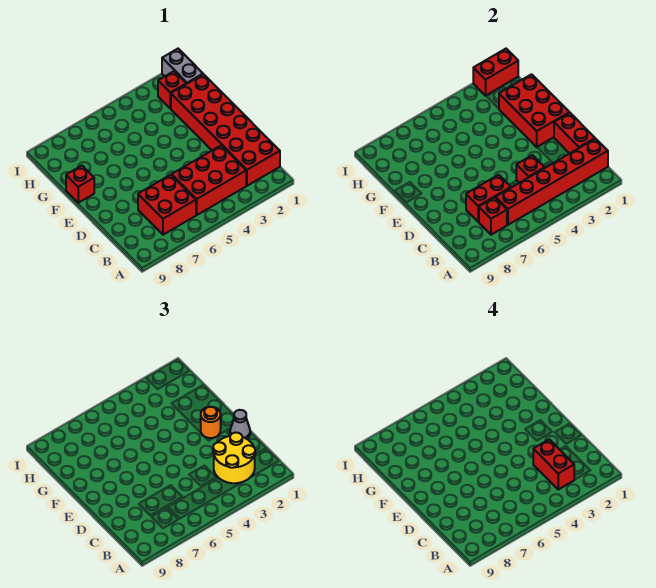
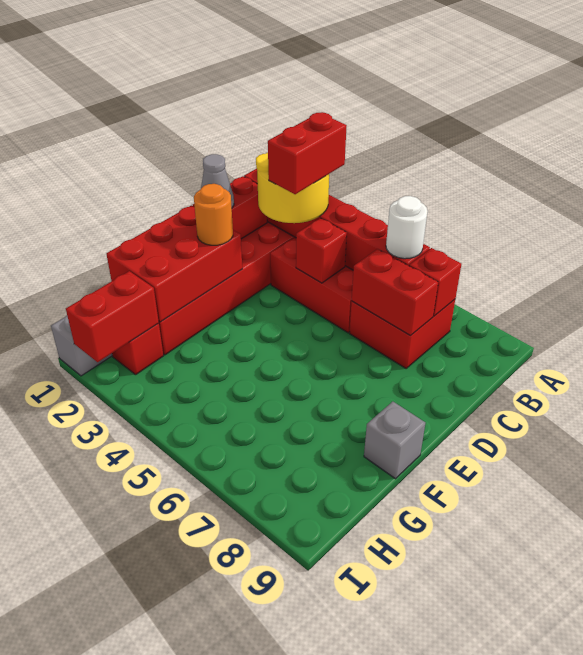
none -> white round brick B6 level 3
red brick F9 level 1 -> grey brick F9 level 1
red brick I1:I2 level 2 -> red brick H2:I2 level 2

